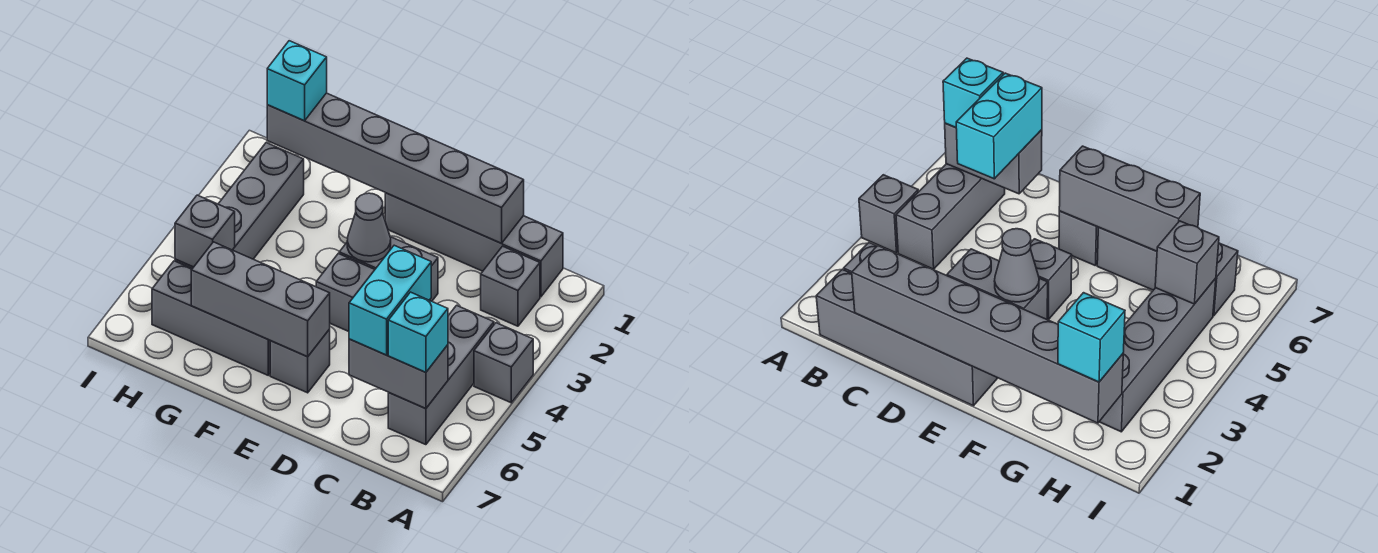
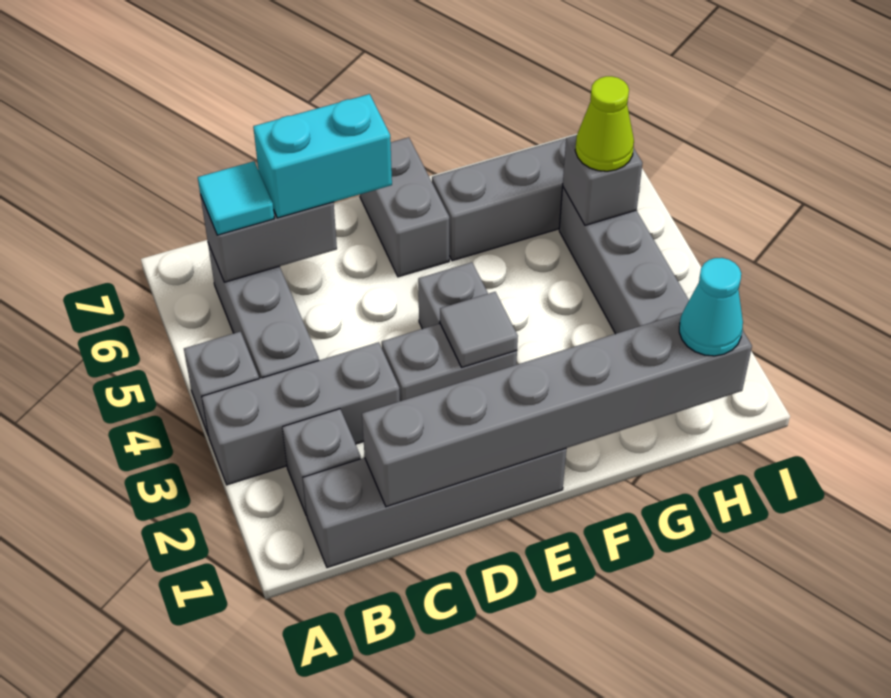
cyan brick B6 level 3 -> cyan tile B6 level 3
cyan brick C5:C6 level 3 -> cyan brick C6:D6 level 3
grey cone E3 level 2 -> grey tile E3 level 2
grey brick E6 level 1 -> grey brick E6:E7 level 1
grey brick E6:G6 level 2 -> grey brick A3:C3 level 1
cyan brick H1 level 3 -> cyan cone H1 level 3
none -> lime cone H5 level 3

